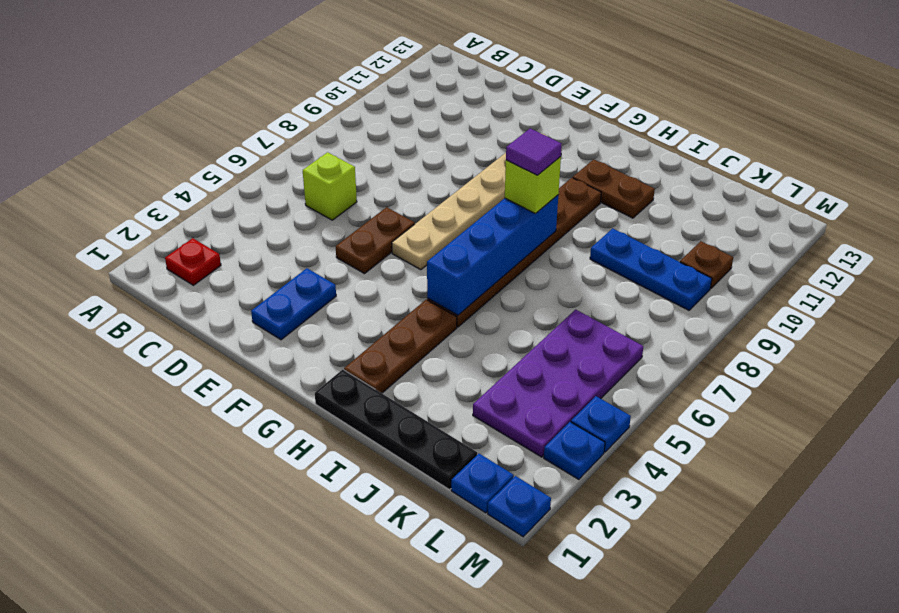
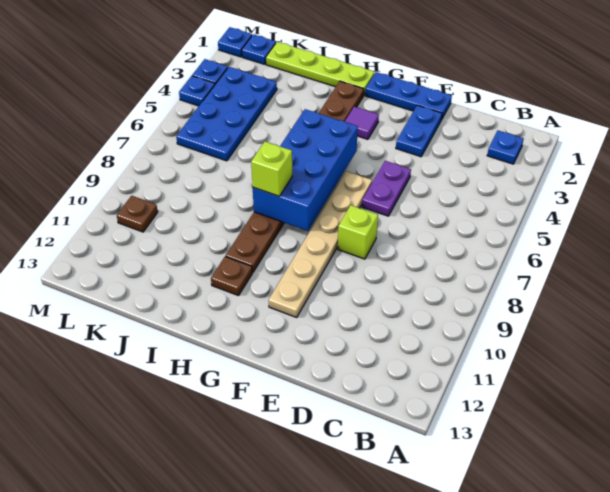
red plate B2 level 1 -> blue plate B2 level 1
lime brick C6 level 1 -> lime brick E8 level 1
brown plate E5:E6 level 1 -> purple plate E5:E6 level 1
black plate H1:K1 level 1 -> lime plate H1:K1 level 1
blue brick H5:H8 level 2 -> blue brick G5:H8 level 2
purple tile H8 level 4 -> purple tile G3 level 1
brown plate H11:I11 level 1 -> brown plate H11 level 1
blue plate J9:L9 level 1 -> blue plate E1:G1 level 1
purple plate K3:L6 level 1 -> blue plate K3:L6 level 1

